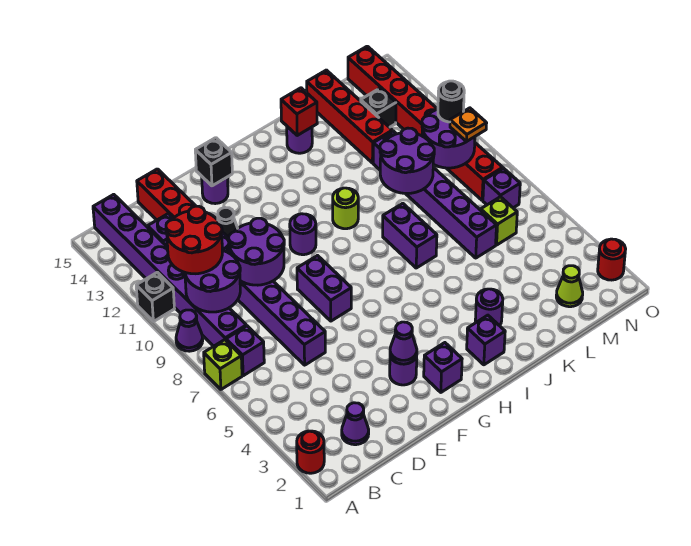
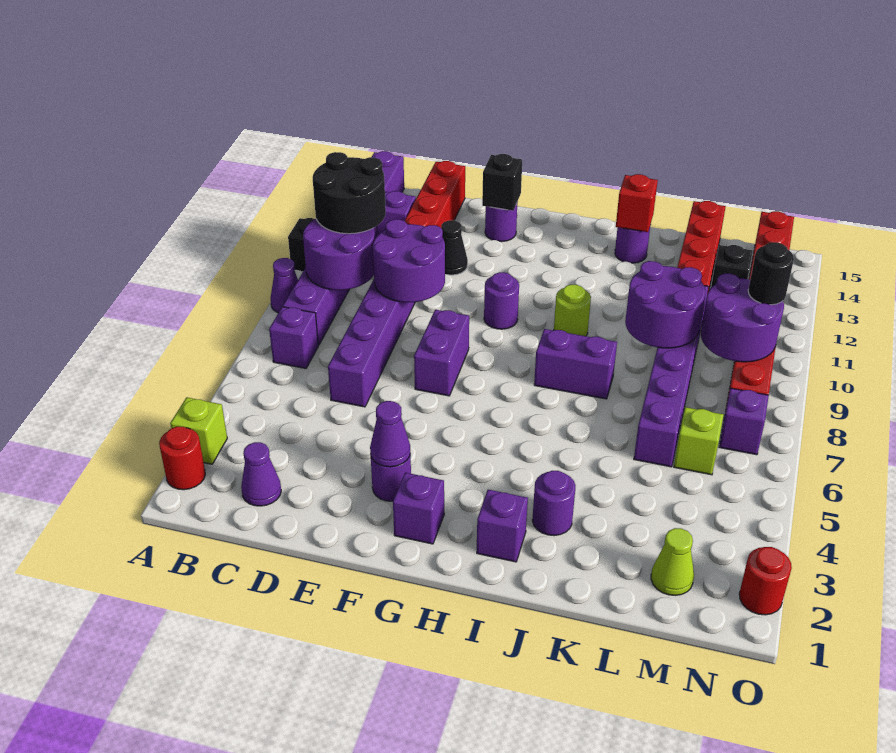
lime brick A7 level 1 -> lime brick A3 level 1
red round brick B10:C11 level 3 -> black round brick B10:C11 level 3
purple brick J7:J8 level 1 -> purple brick I8:J8 level 1
orange plate N9 level 3 -> none

